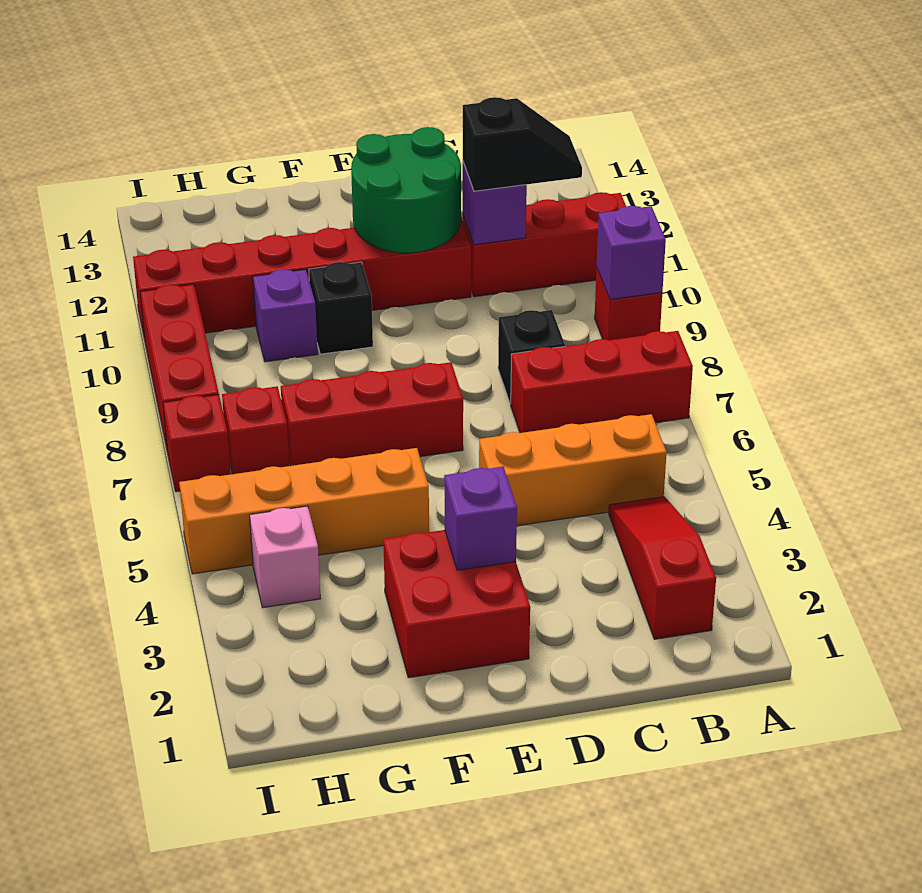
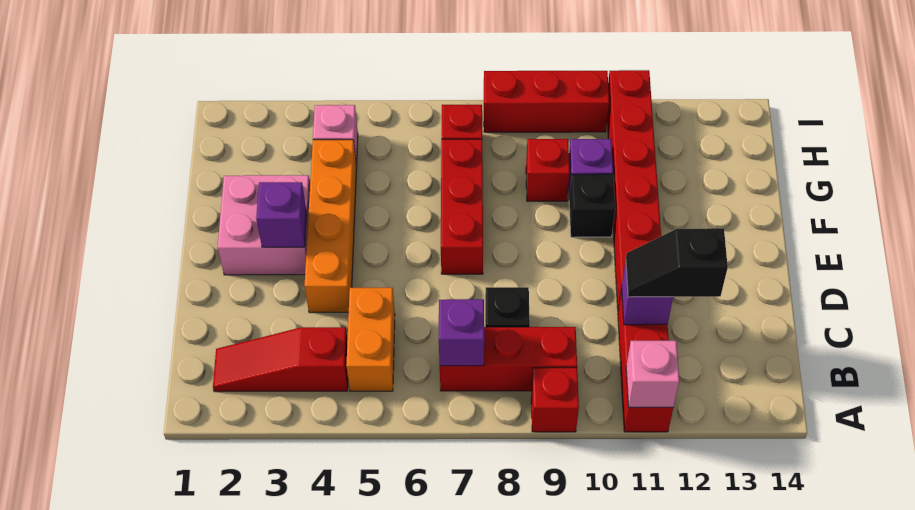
red brick A7:C7 level 1 -> red brick B7:B9 level 1
purple brick A9 level 2 -> purple brick B7 level 2
none -> pink brick A11 level 2
red slope B2:B4 level 1 top 2 -> red slope B2:B4 level 1 top 4
orange brick B5:D5 level 1 -> orange brick B5:C5 level 1
black slope B11:C11 level 3 top C -> black slope C11:C12 level 3 top 12
green round brick D11:E12 level 2 -> none
red brick E2:F3 level 1 -> pink brick E2:F3 level 1
orange brick F5:I5 level 1 -> orange brick D4:G4 level 1
red brick I7 level 1 -> red brick G9 level 1

